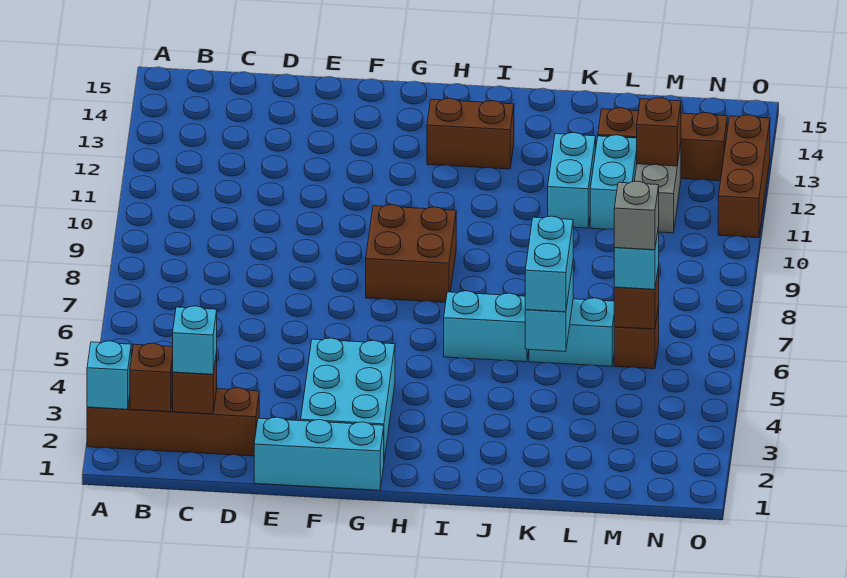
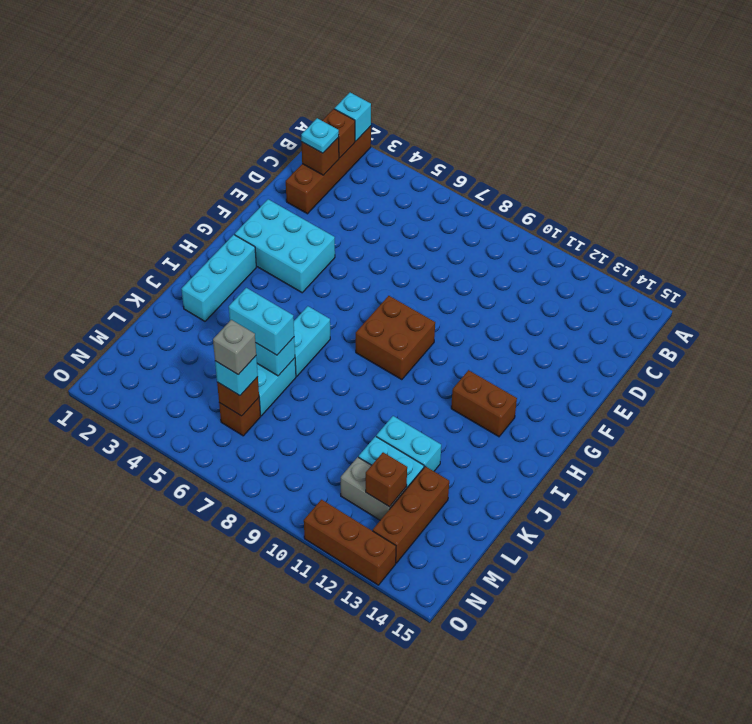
cyan brick C2 level 3 -> cyan plate C2 level 3
cyan brick E1:G1 level 1 -> cyan brick H2:J2 level 1
brown brick H13:I13 level 1 -> brown brick H12:H13 level 1

